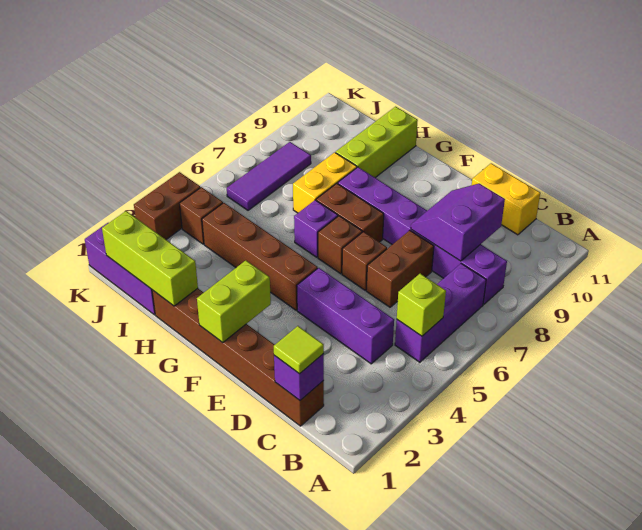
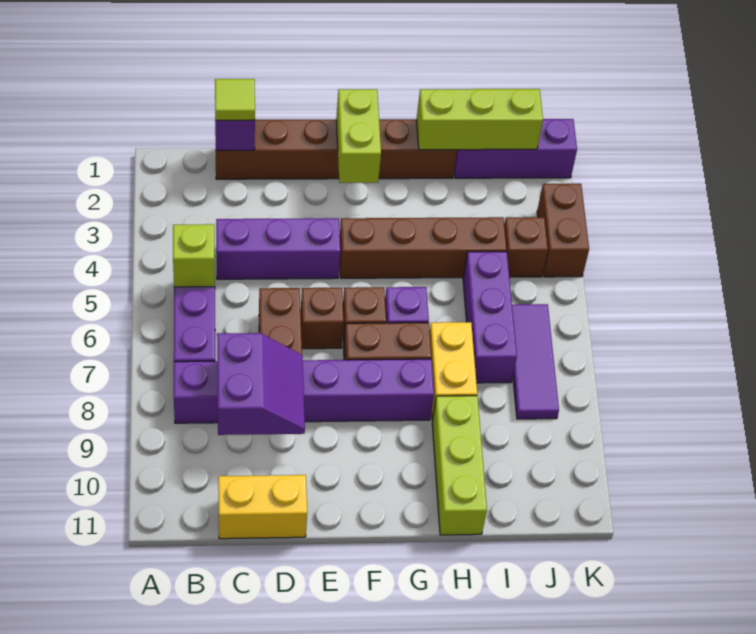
none -> purple brick I5:I7 level 1

